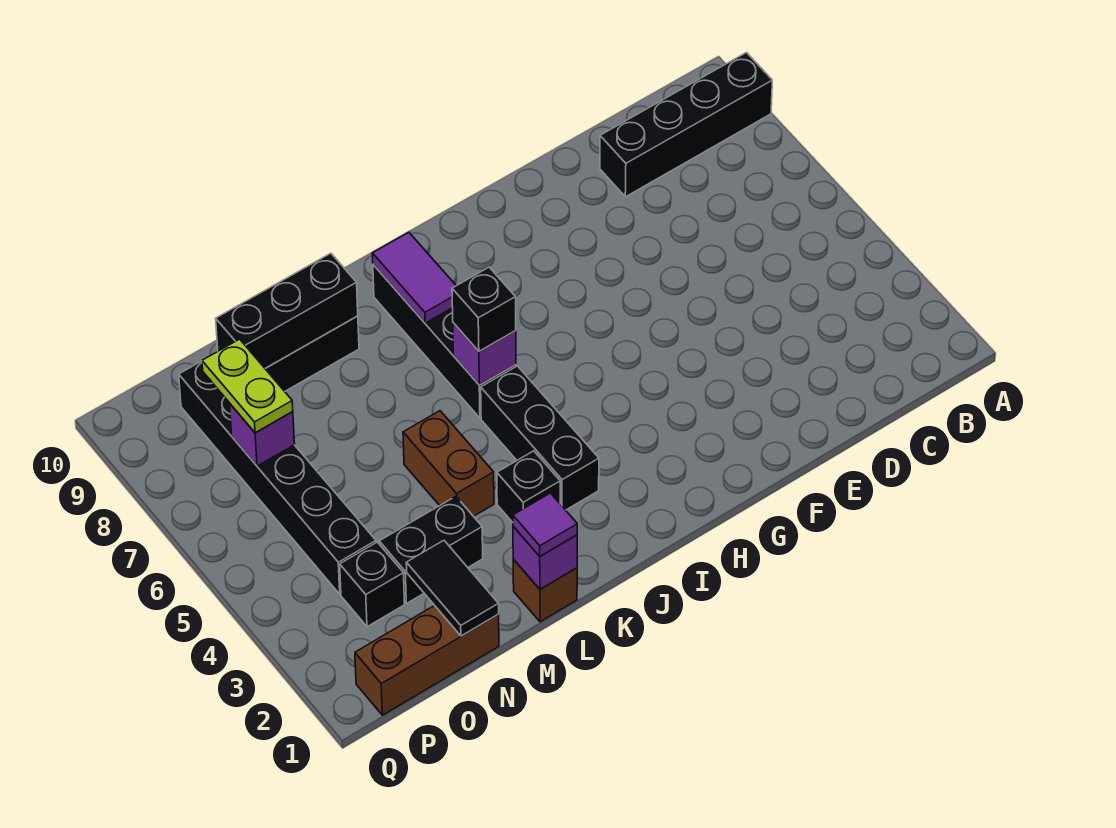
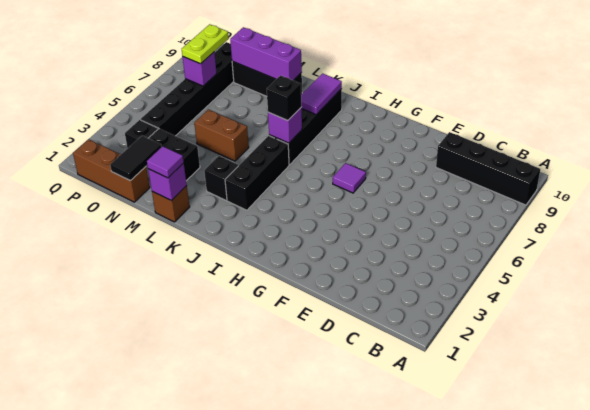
none -> purple tile G6 level 1
brown brick L4:L5 level 1 -> brown brick L5:M5 level 1
black brick L9:N9 level 2 -> purple brick L9:N9 level 2

